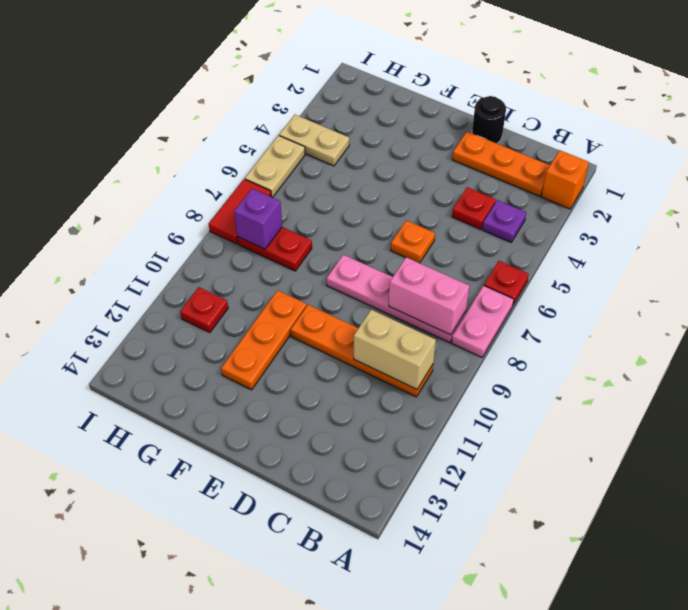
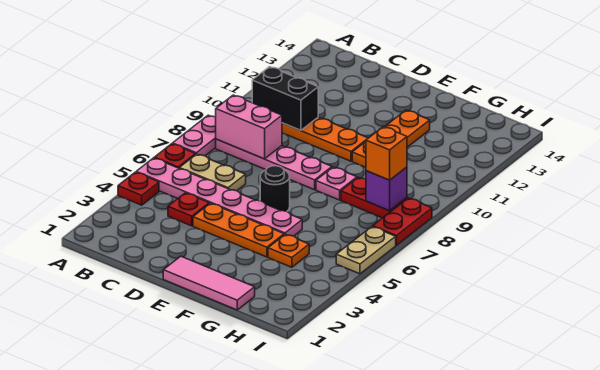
orange brick A2 level 1 -> orange brick H8 level 3
none -> pink plate A5:F5 level 1
orange plate B2:D2 level 1 -> orange plate D4:F4 level 1
purple plate B4 level 1 -> none
tan brick B10:C10 level 2 -> black brick B10:C10 level 2
black round brick D1 level 1 -> black round brick E6 level 1
orange plate D6 level 1 -> orange plate G4 level 1
none -> pink tile E1:G1 level 1
none -> pink plate F8 level 1
tan plate H4:I4 level 1 -> tan plate B6:C6 level 1
red plate H11 level 1 -> red plate A4 level 1
red tile I7:I8 level 1 -> red plate I7:I8 level 1

